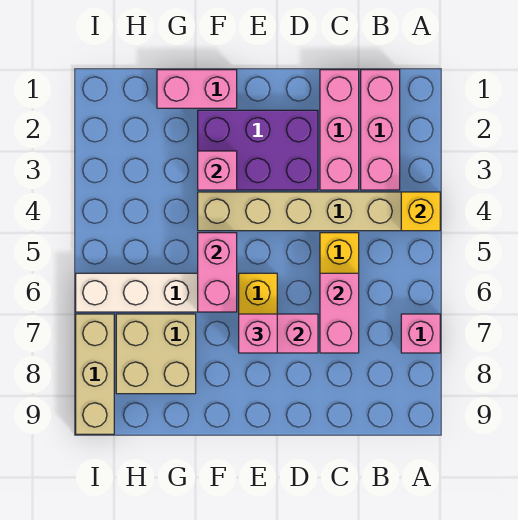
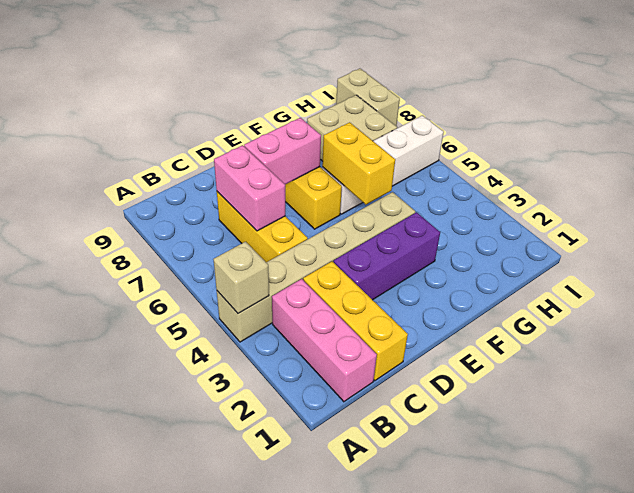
yellow brick A4 level 2 -> tan brick A4 level 2
pink brick A7 level 1 -> none
pink brick C1:C3 level 1 -> yellow brick C1:C3 level 1
purple brick D2:F3 level 1 -> purple brick D3:F3 level 1
pink brick E7 level 3 -> none
pink brick F1:G1 level 1 -> none
pink brick F3 level 2 -> none
pink brick F5:F6 level 2 -> yellow brick F5:F6 level 2
tan brick I7:I9 level 1 -> tan brick I8:I9 level 1

